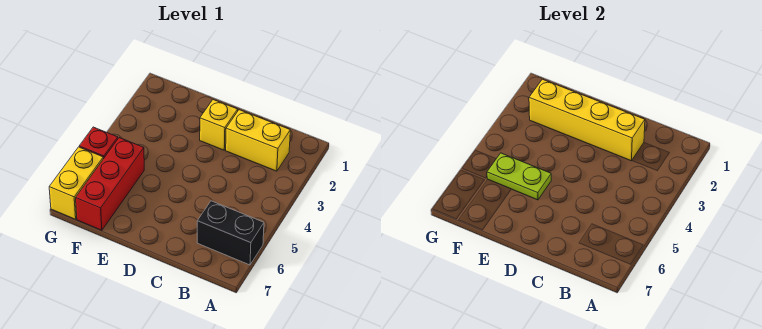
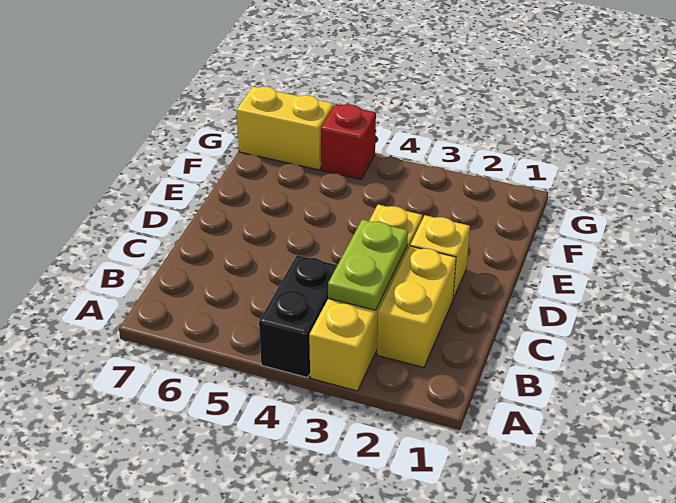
black brick A6:B6 level 1 -> black brick A4:B4 level 1
yellow brick C2:F2 level 2 -> yellow brick A3:D3 level 1
lime plate E5:F5 level 2 -> lime plate B3:C3 level 2
red brick F5:F7 level 1 -> none

